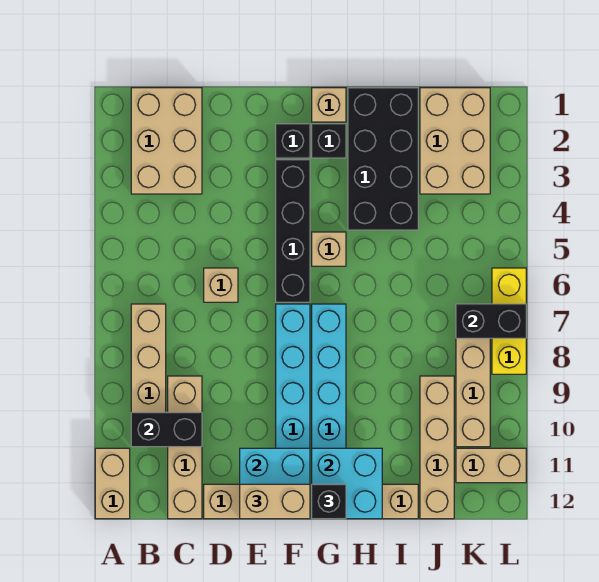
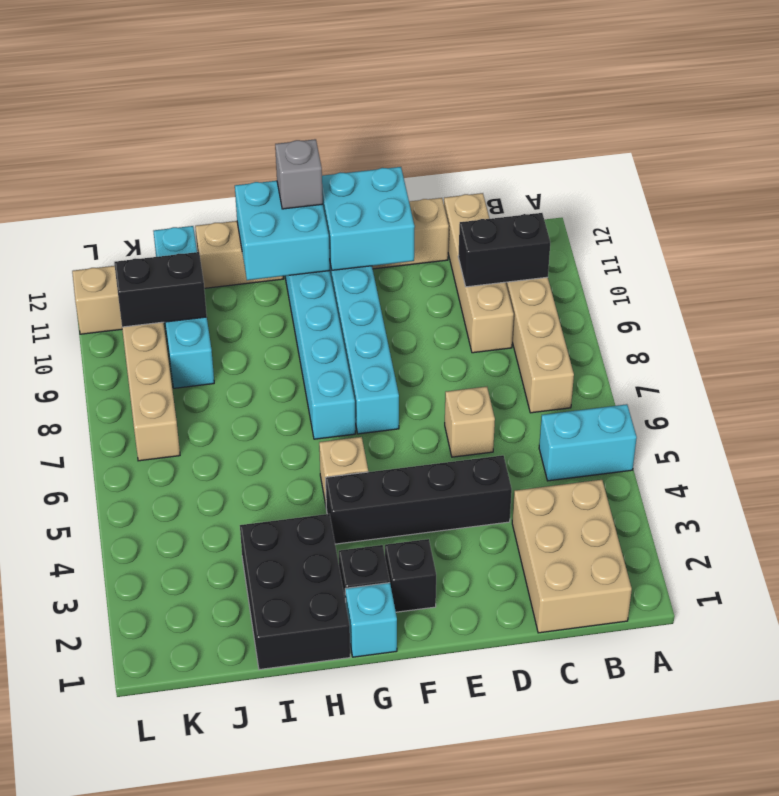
none -> cyan brick A5:B5 level 1
tan brick A11:A12 level 1 -> none
tan brick E12:F12 level 3 -> none
black brick F3:F6 level 1 -> black brick D4:G4 level 1
tan brick G1 level 1 -> cyan brick G1 level 1
black brick G12 level 3 -> grey brick G12 level 3
black brick H1:I4 level 1 -> black brick H1:I3 level 1
tan brick J1:K3 level 1 -> none
tan brick J9:J12 level 1 -> cyan brick J9:J12 level 1
black brick K7:L7 level 2 -> black brick J10:K10 level 2
yellow brick L6:L8 level 1 -> none

